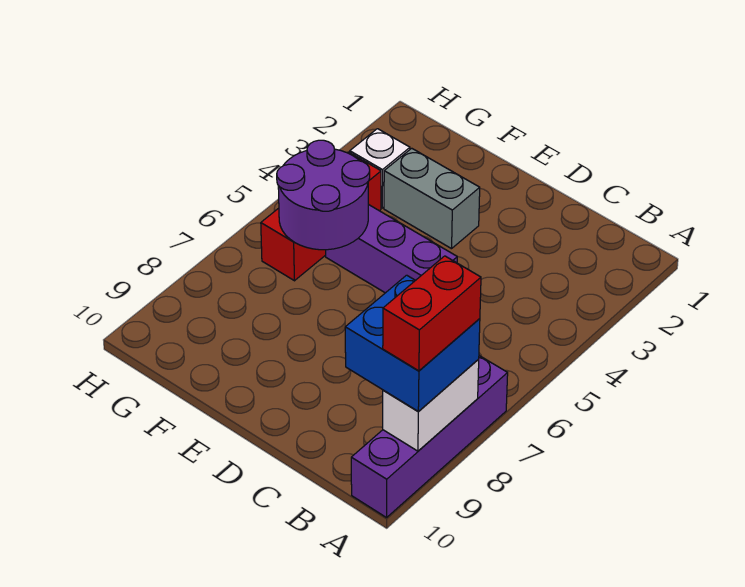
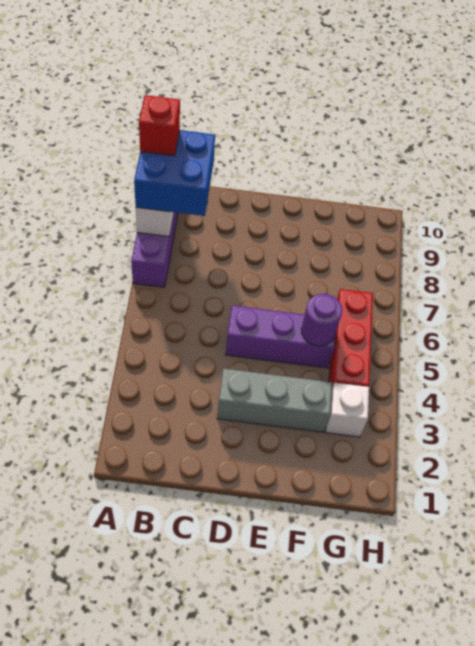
red brick A8:A9 level 4 -> red brick A9 level 4
grey brick E3:F3 level 1 -> grey brick D3:F3 level 1
purple round brick F5:G6 level 2 -> purple round brick F5 level 2

